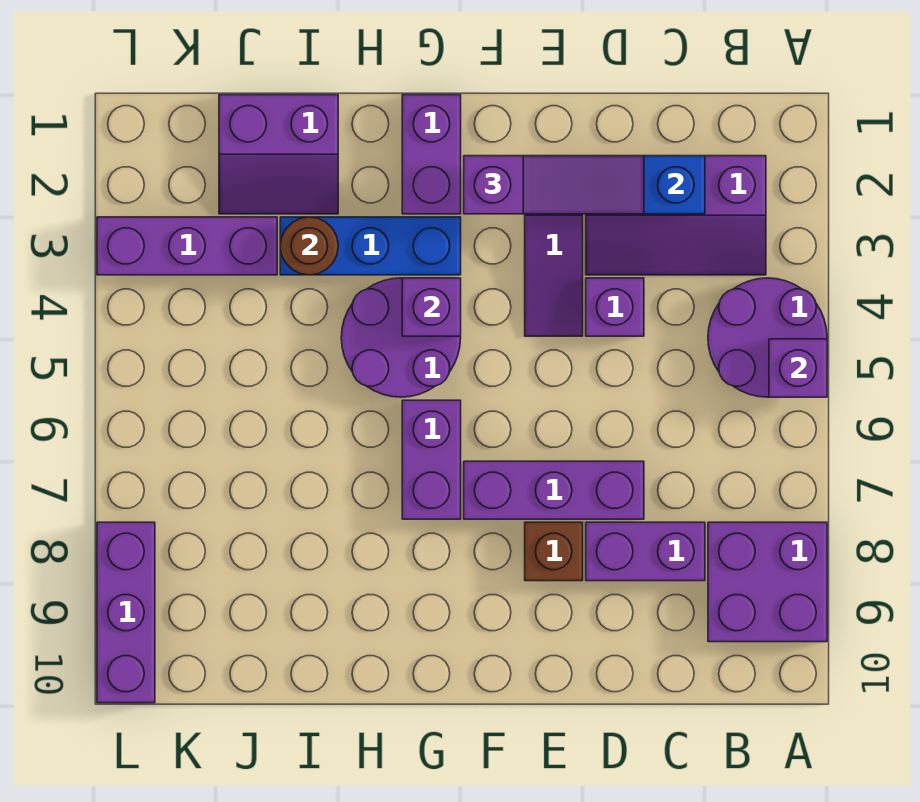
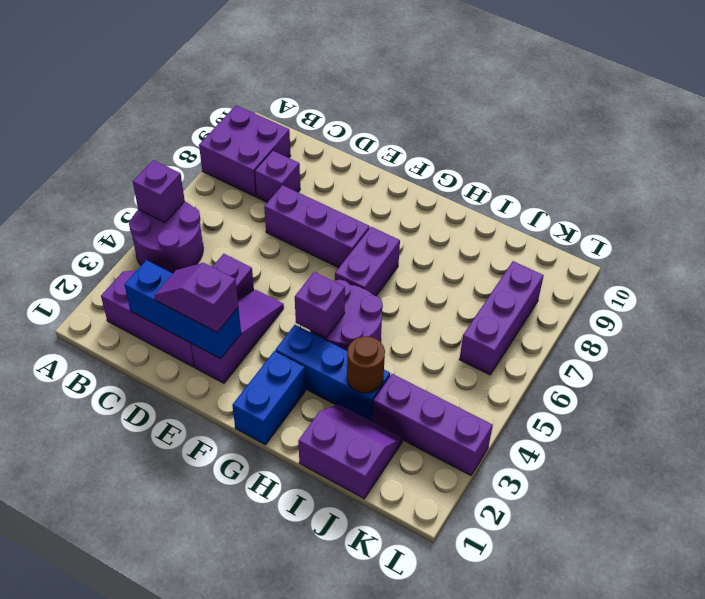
purple brick C8:D8 level 1 -> purple brick C8 level 1
purple slope D2:F2 level 3 top F -> purple slope D2:E2 level 3 top E
brown brick E8 level 1 -> none
purple brick G1:G2 level 1 -> blue brick G1:G2 level 1
purple brick L8:L10 level 1 -> purple brick K6:K8 level 1

